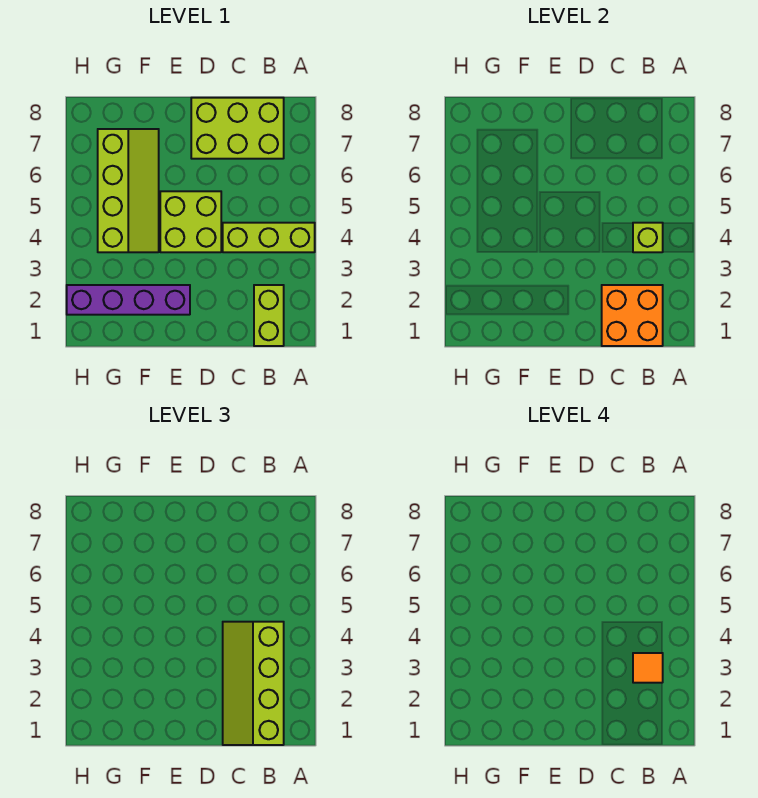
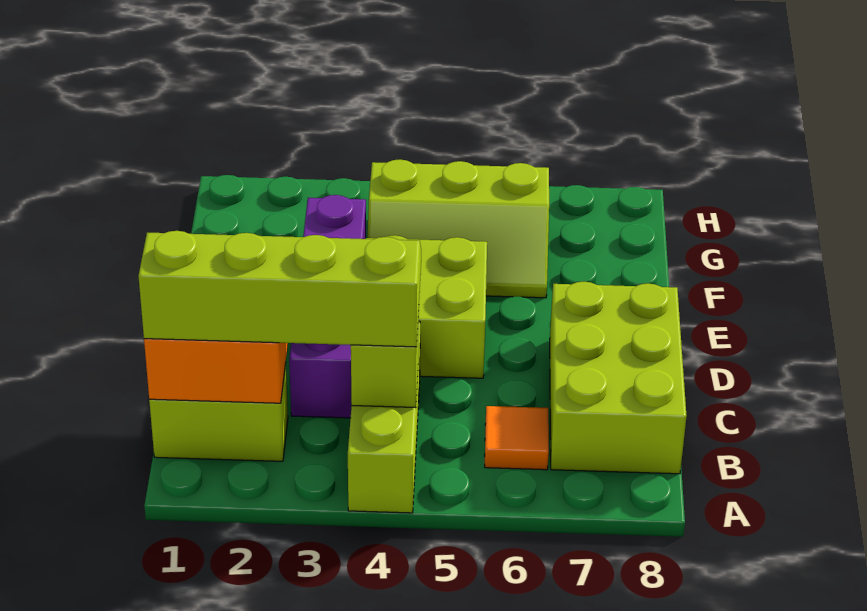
orange tile B3 level 4 -> orange tile B6 level 1
purple brick E2:H2 level 1 -> purple brick C3:F3 level 1
lime slope F4:G7 level 1 top G -> lime slope F4:G6 level 1 top G

